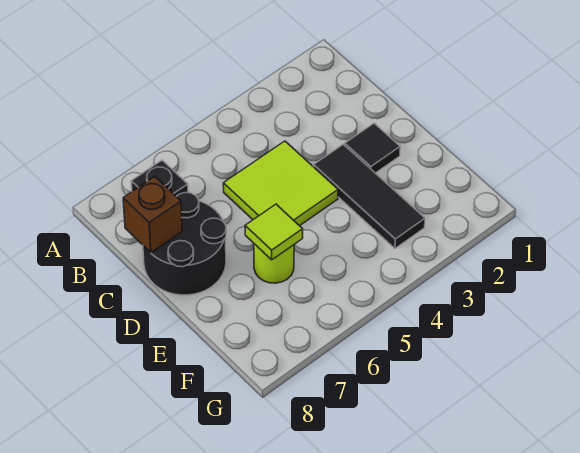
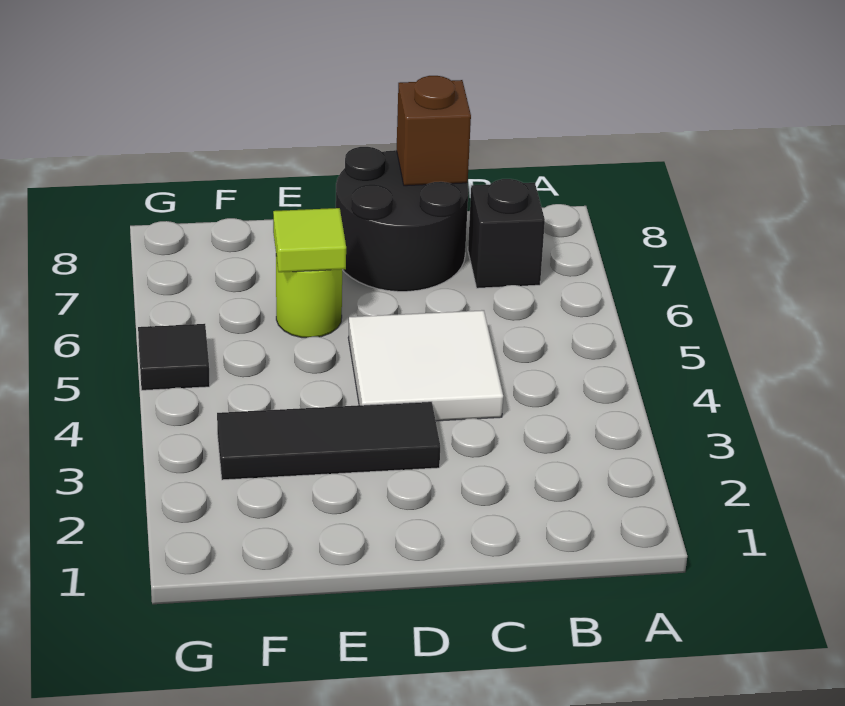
lime tile C4:D5 level 1 -> white tile C4:D5 level 1
black tile D2 level 1 -> black tile G5 level 1

